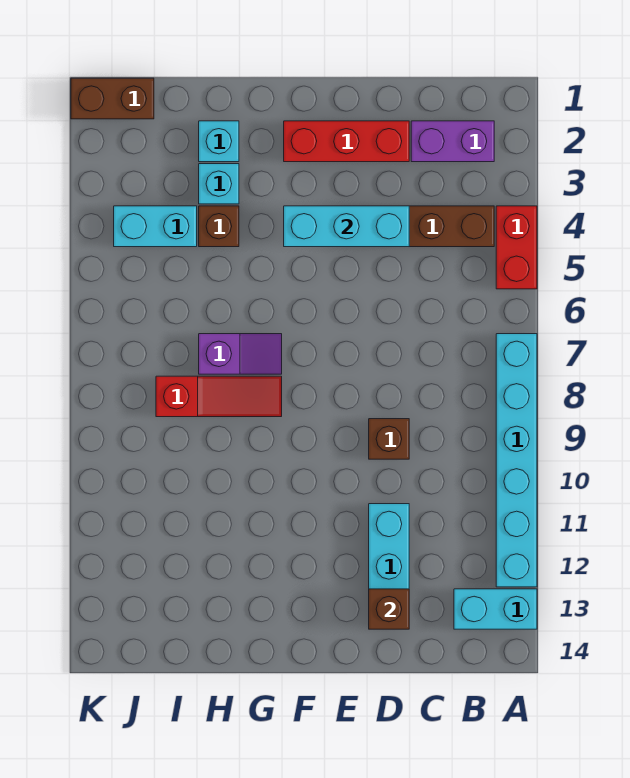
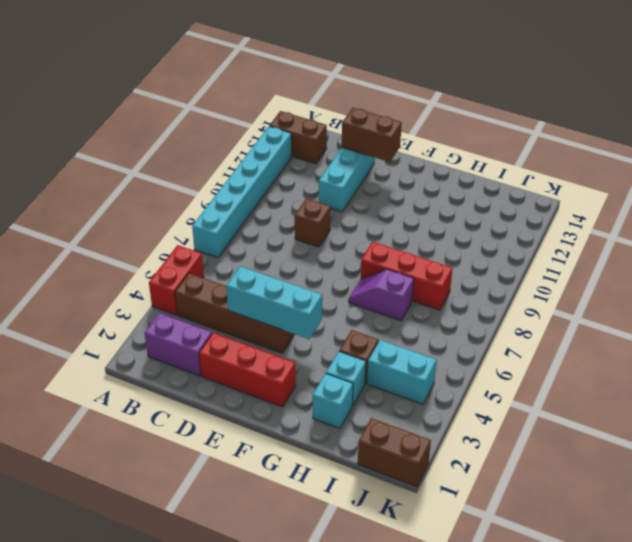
cyan brick A13:B13 level 1 -> brown brick A13:B13 level 1
brown brick D13 level 2 -> brown brick D13:E13 level 2
red slope G8:I8 level 1 top I -> red brick G8:I8 level 1

